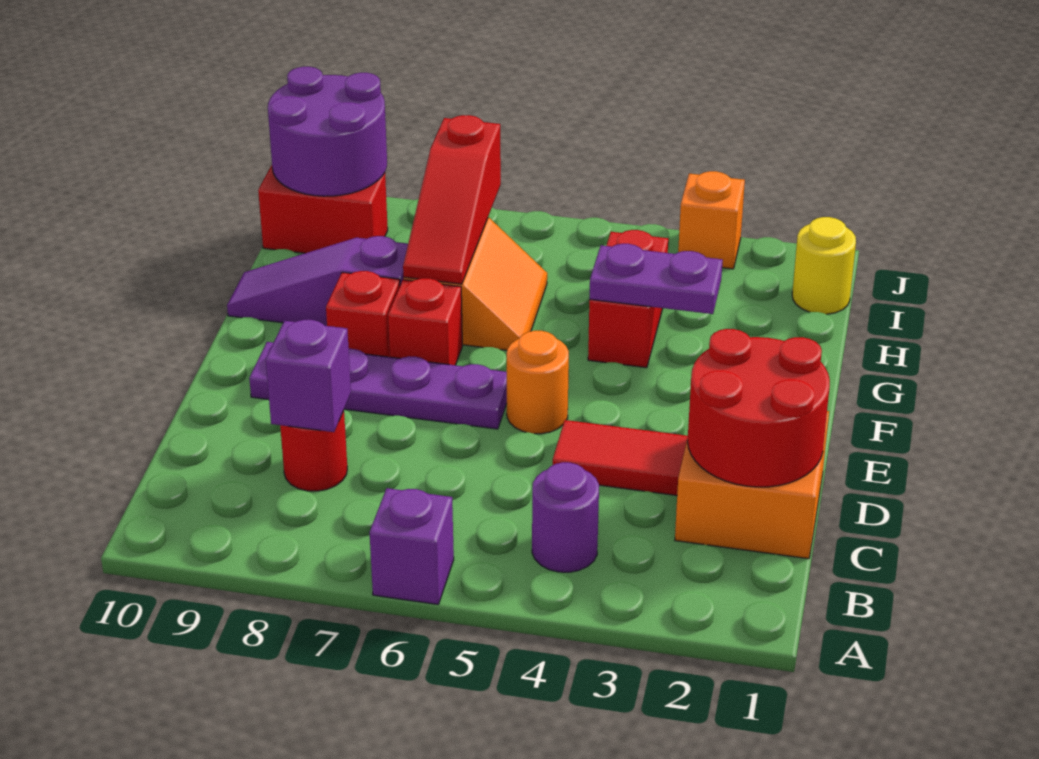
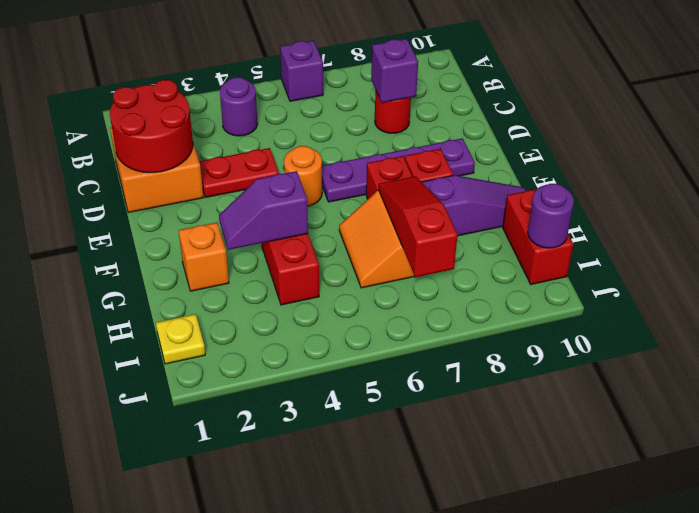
red tile D3:D4 level 1 -> red plate D3:D4 level 1
purple plate G3:G4 level 2 -> purple slope G3:G4 level 2 top 4
yellow round brick I1 level 1 -> yellow plate I1 level 1
red brick I9:I10 level 1 -> red brick H10:I10 level 1
purple round brick I9:J10 level 2 -> purple round brick I10 level 2
orange brick J3 level 1 -> orange brick G2 level 1

